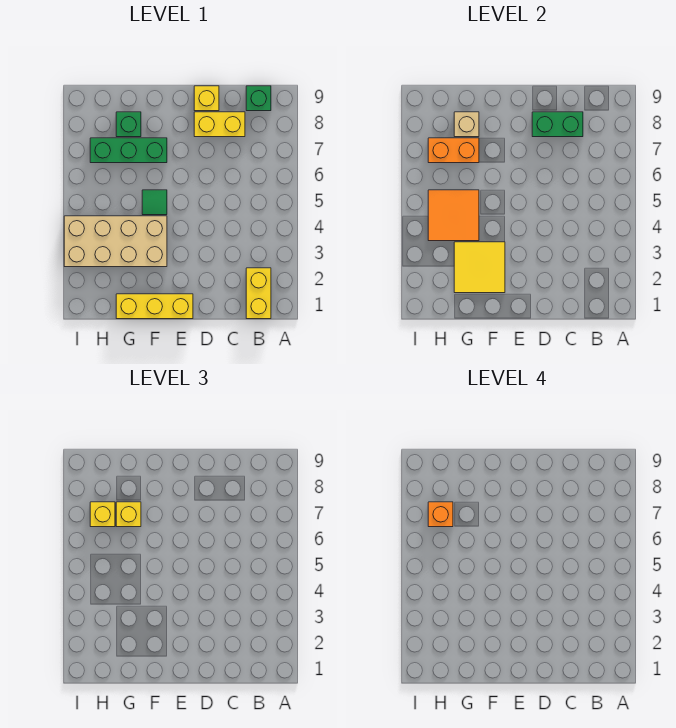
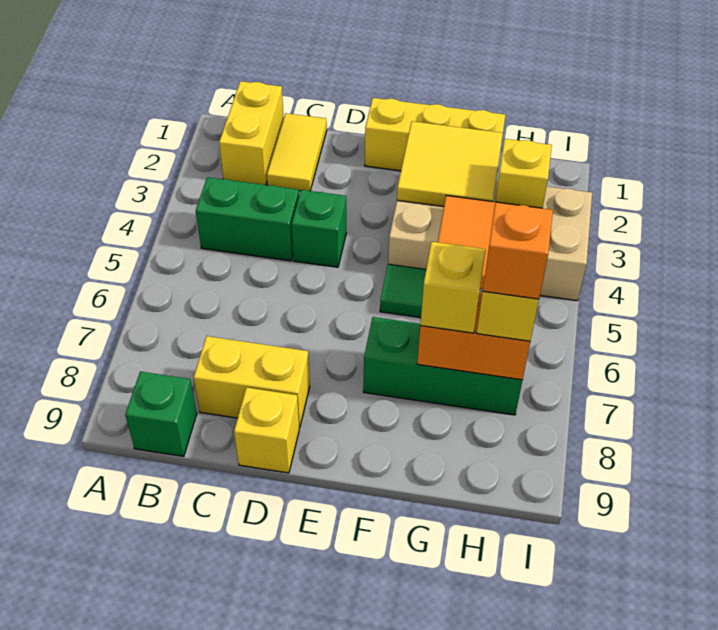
none -> yellow tile C1:C2 level 1
green brick C8:D8 level 2 -> green brick B4:C4 level 1
green brick G8 level 1 -> green brick D4 level 1
tan brick G8 level 2 -> none
none -> yellow brick H3 level 2

